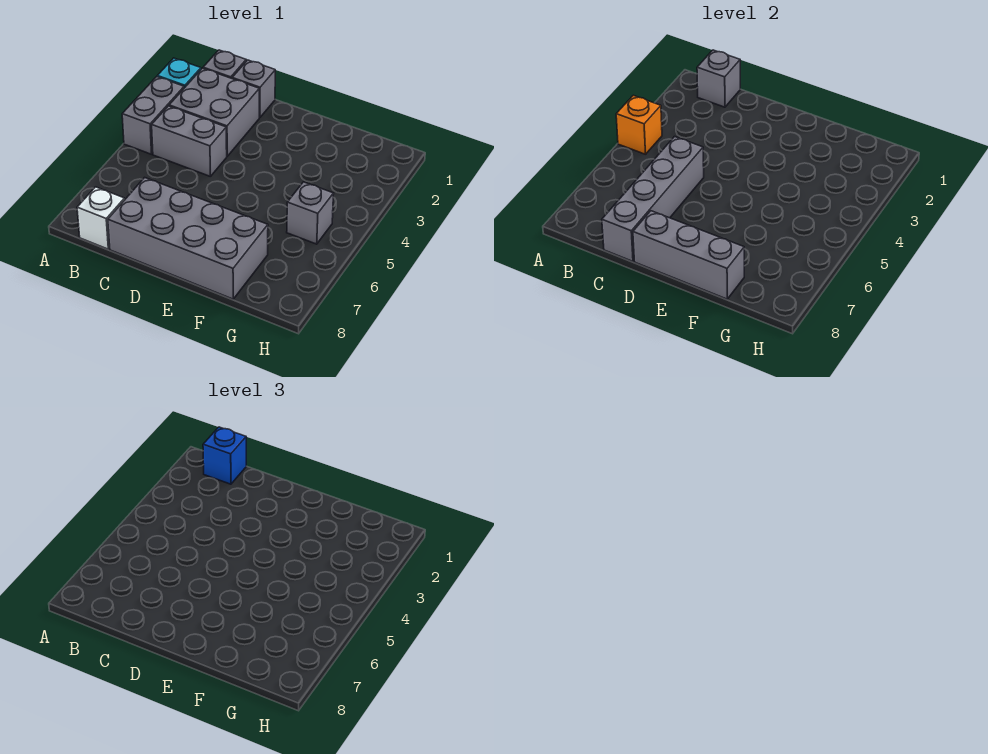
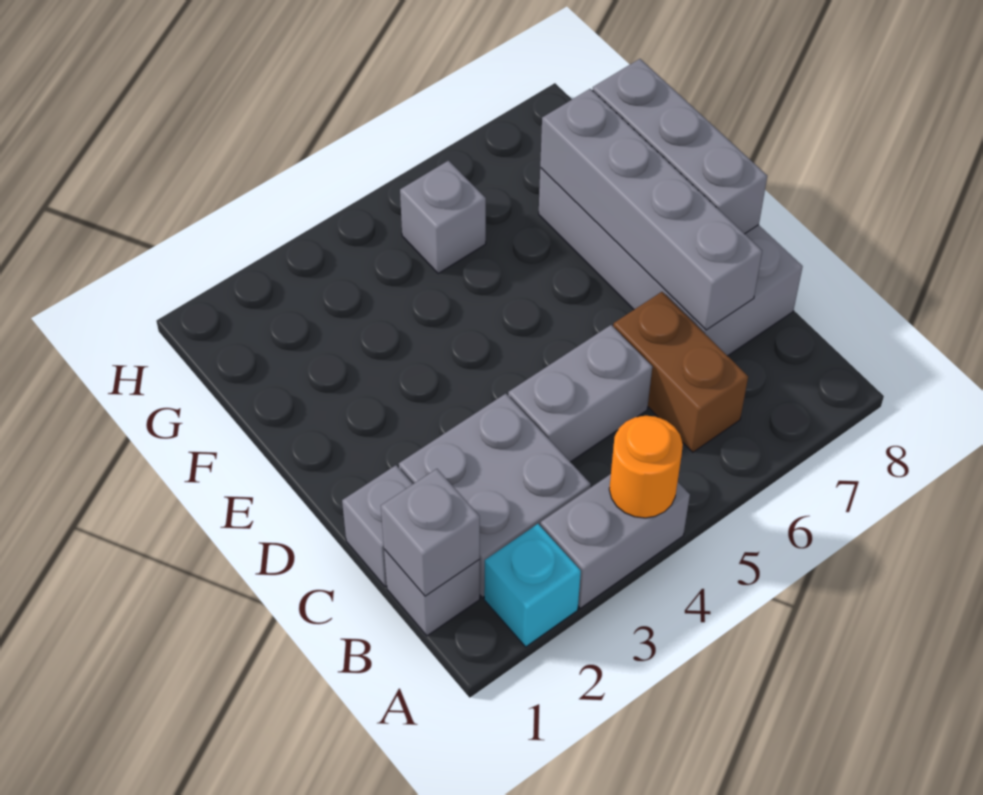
orange brick A4 level 2 -> orange round brick A4 level 2
blue brick B1 level 3 -> none
grey brick B4:C4 level 1 -> grey brick C4:C5 level 1
none -> brown brick B6:C6 level 1
white brick B8 level 1 -> none
grey brick C5:C8 level 2 -> grey brick C7:F7 level 2

